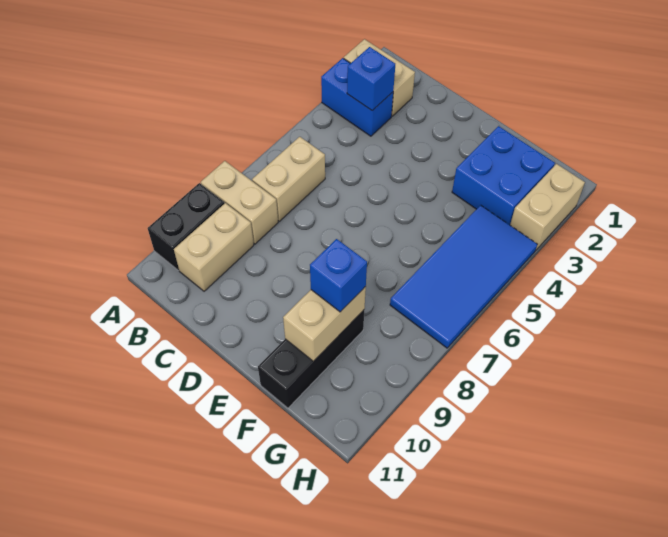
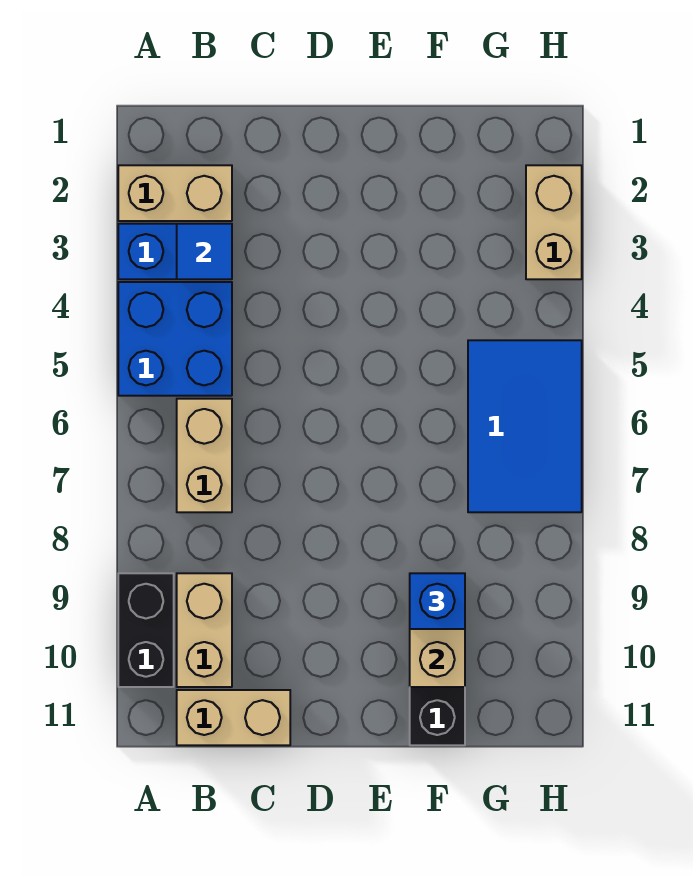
tan brick A8:B8 level 1 -> tan brick B11:C11 level 1
blue brick B3 level 2 -> blue tile B3 level 2
blue brick F2:G3 level 1 -> blue brick A4:B5 level 1
blue tile G4:H7 level 1 -> blue tile G5:H7 level 1

